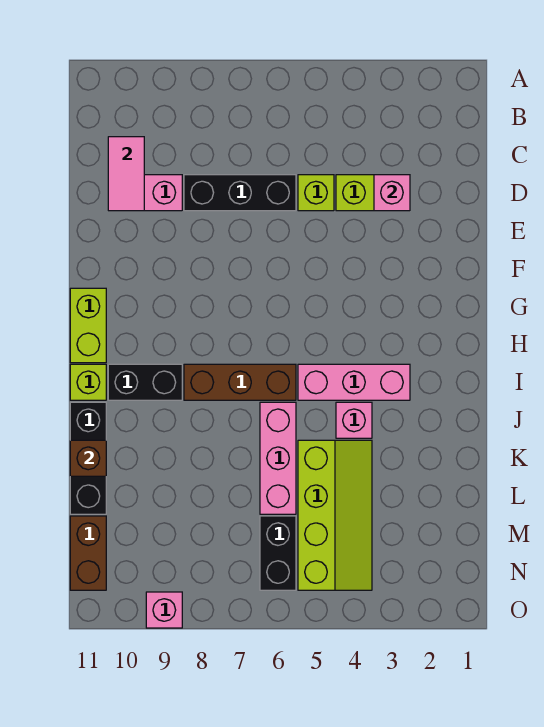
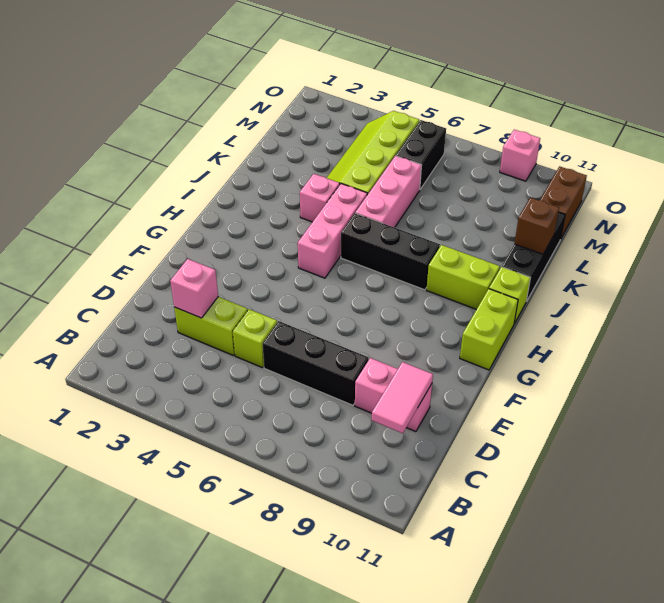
pink brick I3:I5 level 1 -> pink brick H5:J5 level 1
brown brick I6:I8 level 1 -> black brick I6:I8 level 1
black brick I9:I10 level 1 -> lime brick I9:I10 level 1

